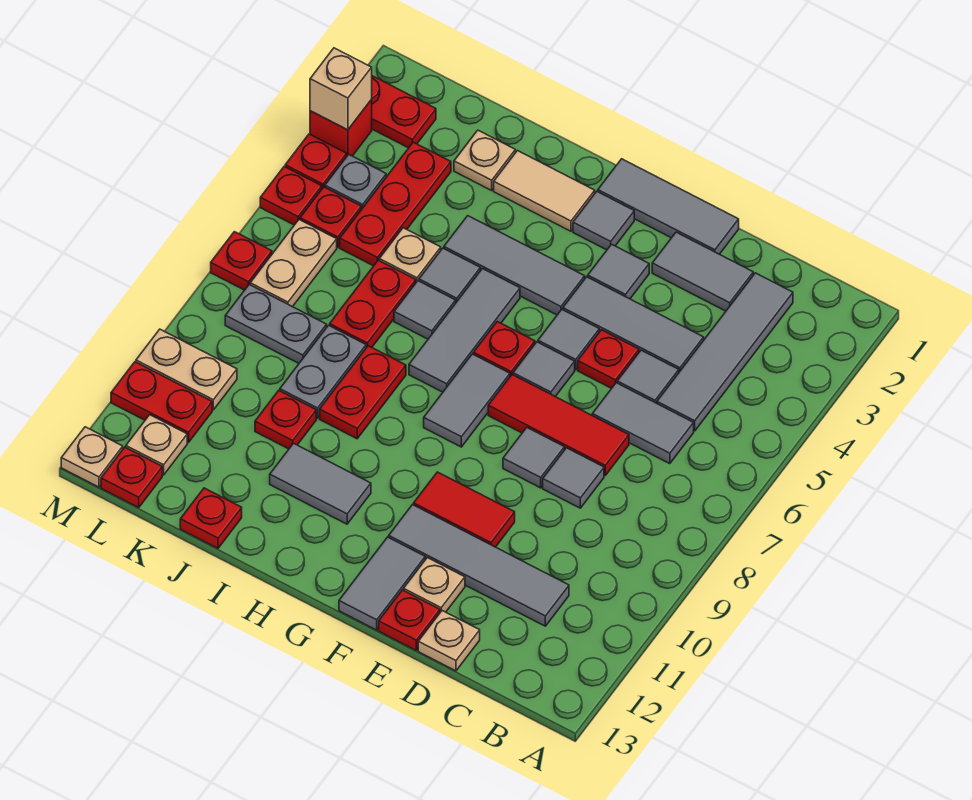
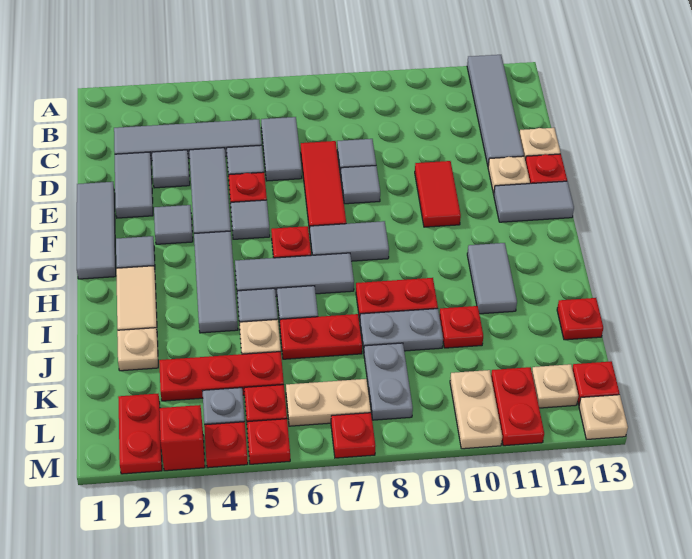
grey tile C11:F11 level 1 -> grey tile A12:D12 level 1
grey tile F6 level 1 -> grey tile D3 level 1
tan brick M3 level 2 -> none

